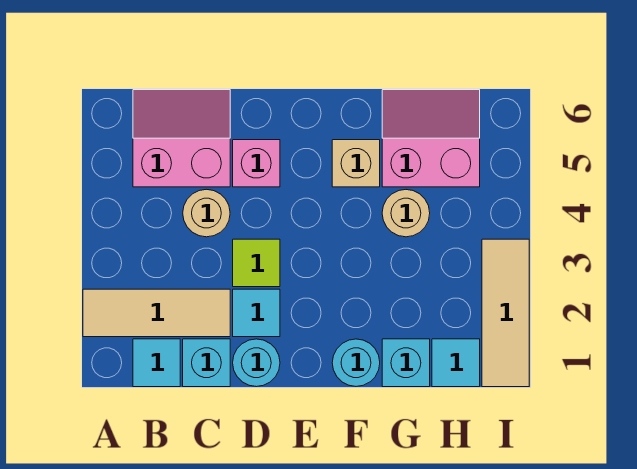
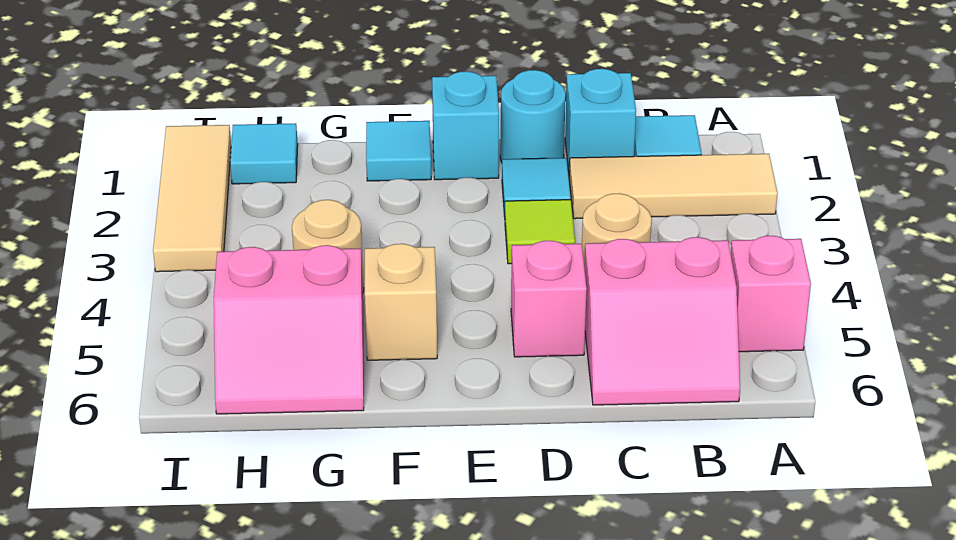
none -> pink brick A5 level 1
cyan round brick F1 level 1 -> cyan tile F1 level 1
cyan brick G1 level 1 -> cyan brick E1 level 1

